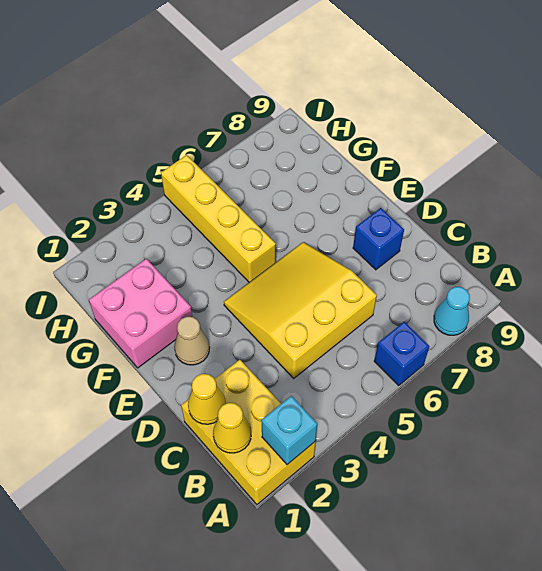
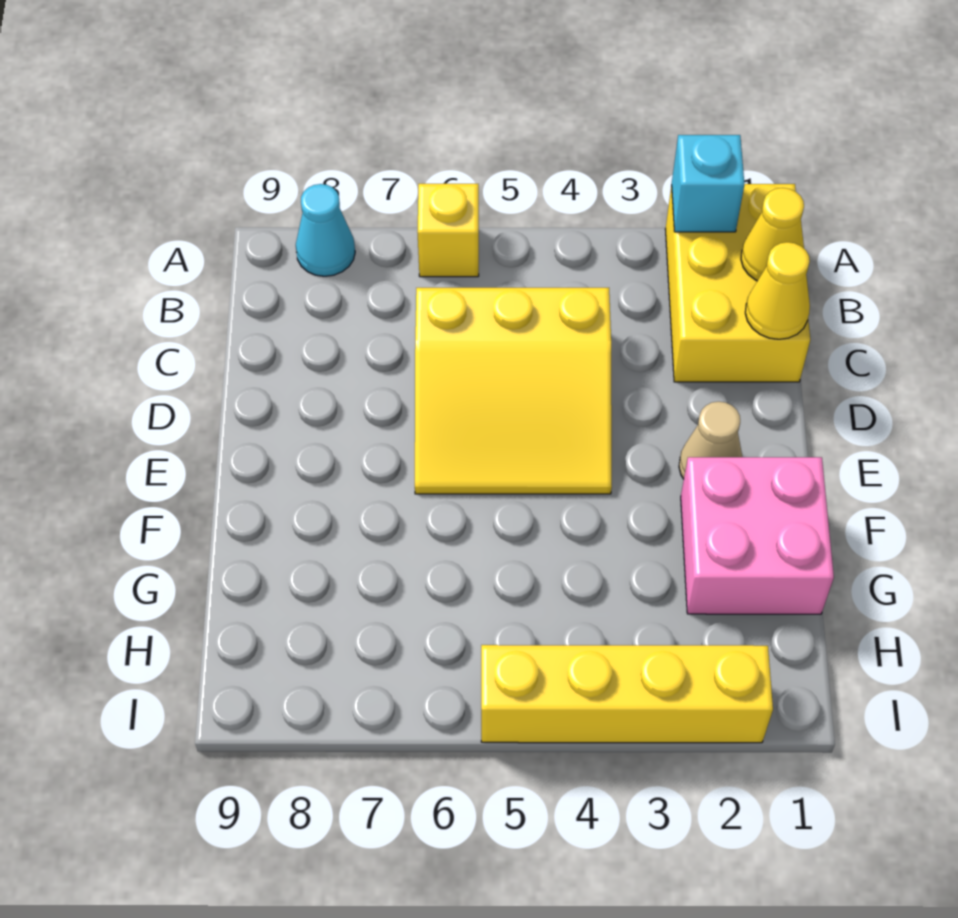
blue brick A6 level 1 -> yellow brick A6 level 1
blue brick D8 level 1 -> none
yellow brick F5:I5 level 1 -> yellow brick I2:I5 level 1

